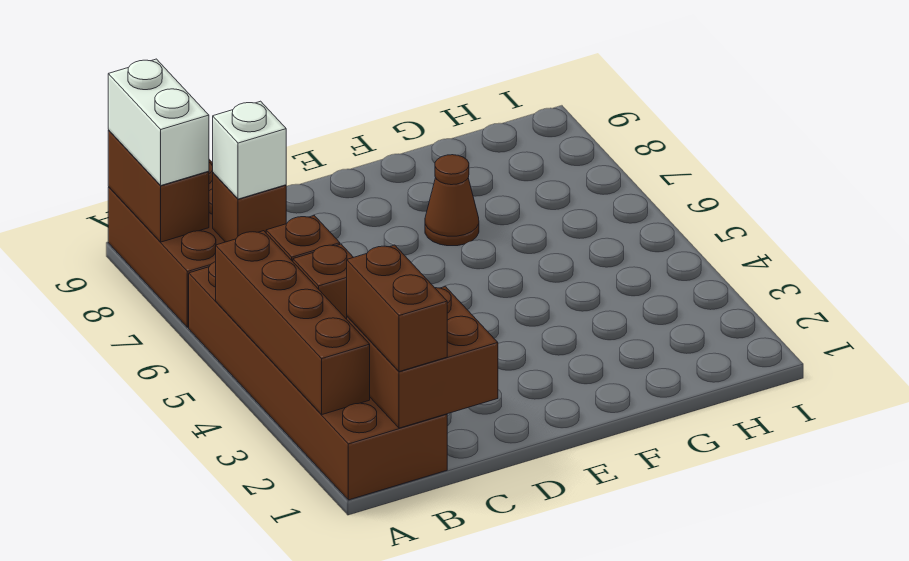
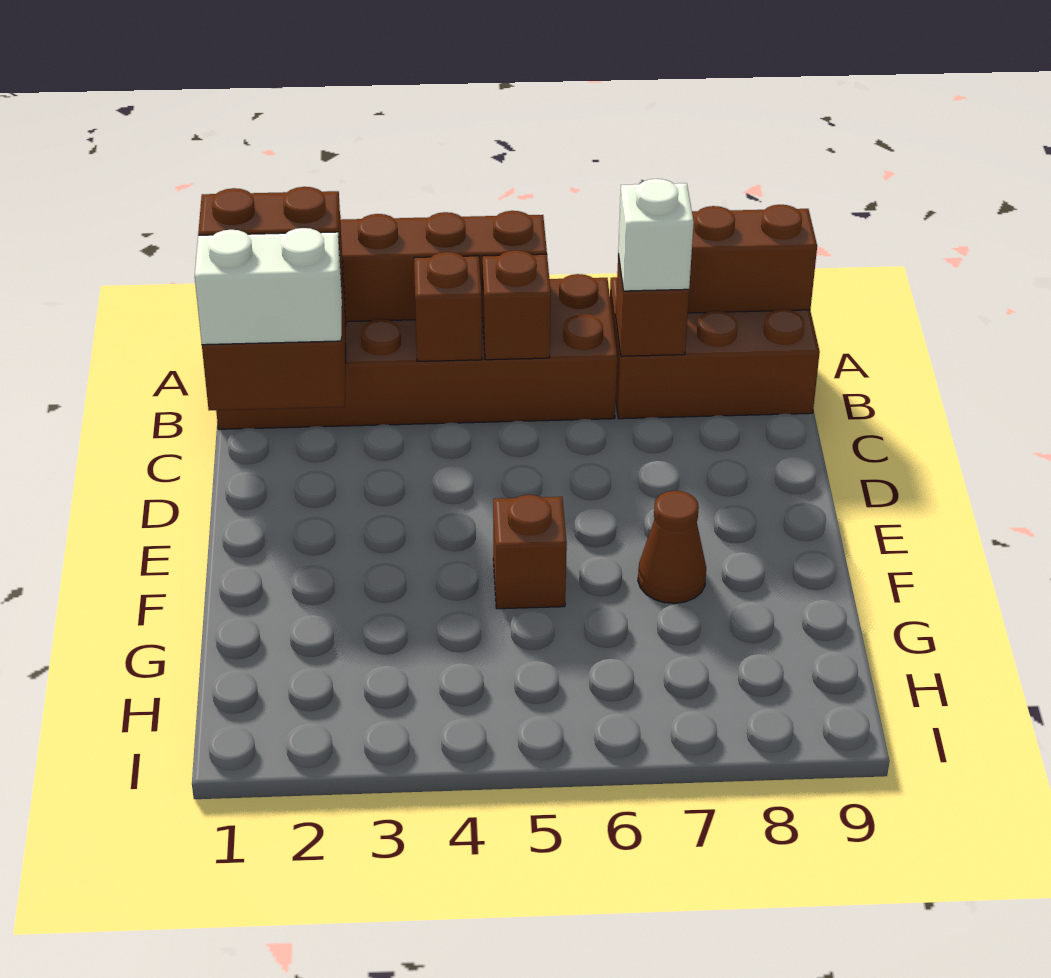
white brick A8:A9 level 3 -> white brick C1:C2 level 3
none -> brown brick F5 level 1

